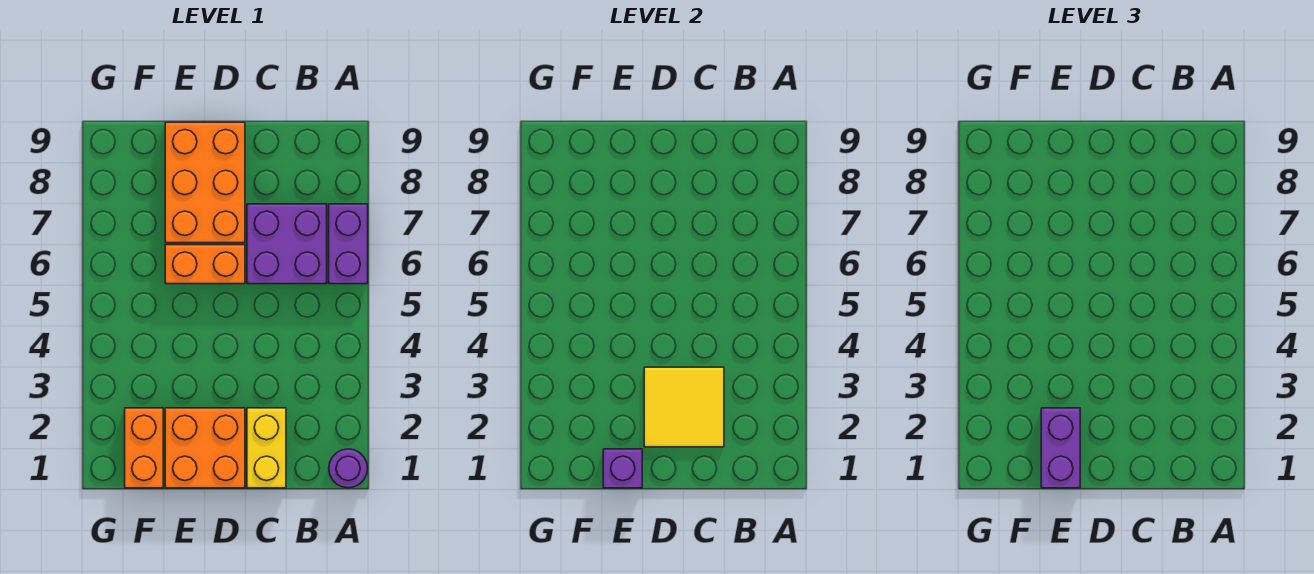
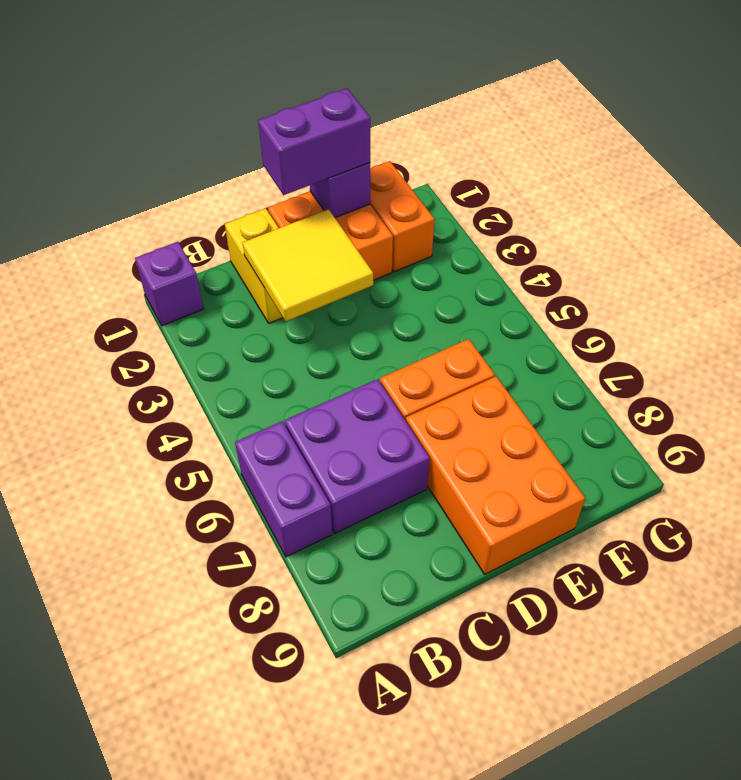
purple round brick A1 level 1 -> purple brick A1 level 1
purple brick E1:E2 level 3 -> purple brick D1:E1 level 3

